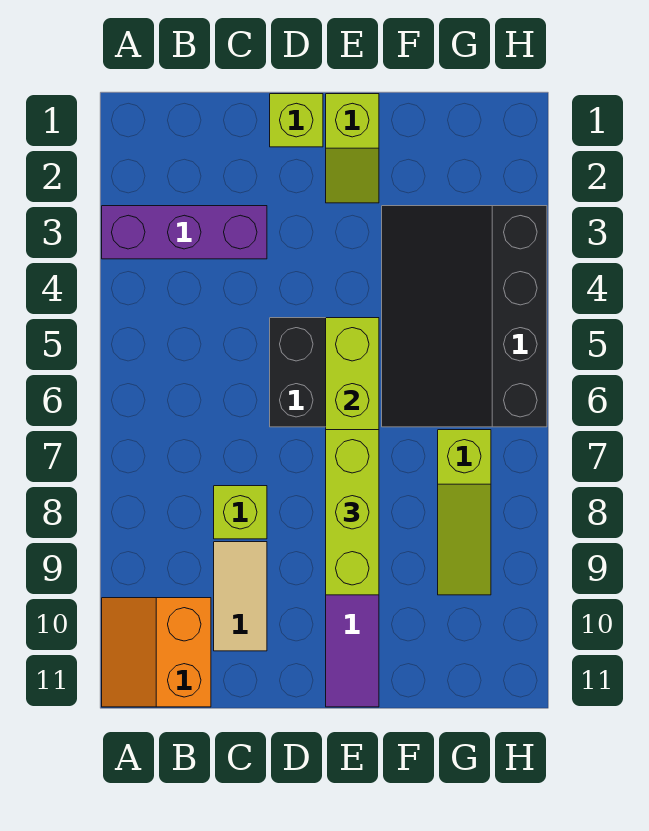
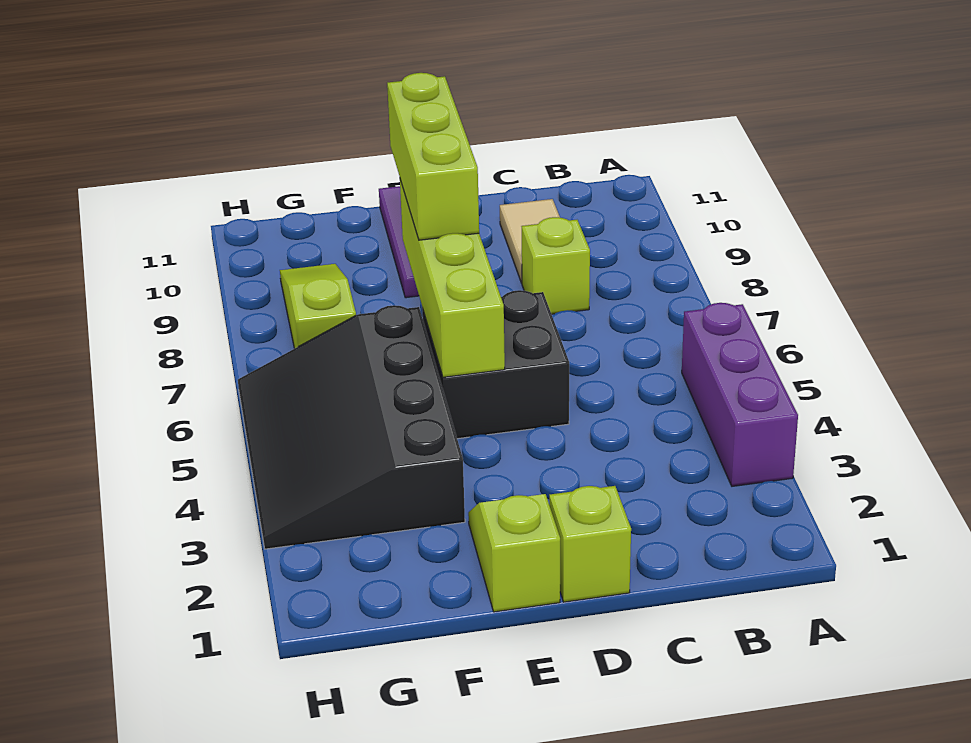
purple brick A3:C3 level 1 -> purple brick A3:A5 level 1
orange slope A10:B11 level 1 top B -> none
black slope F3:H6 level 1 top H -> black slope F3:H6 level 1 top F

